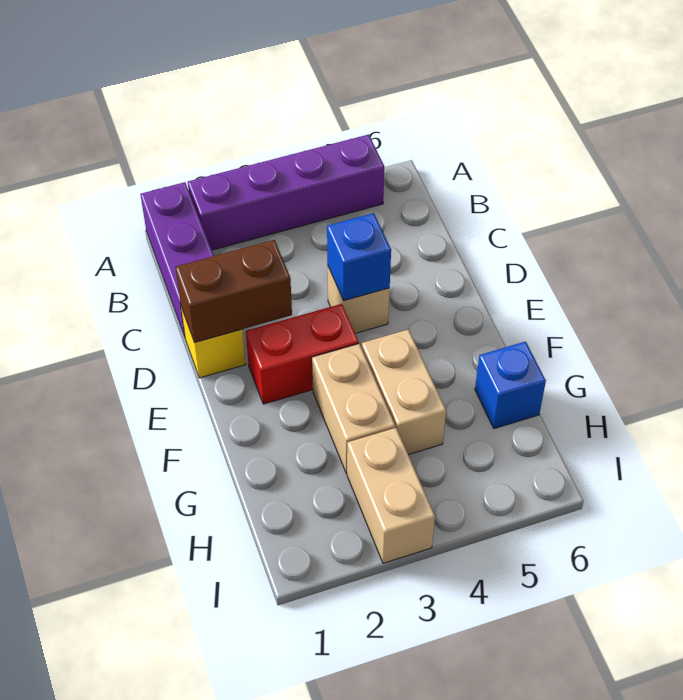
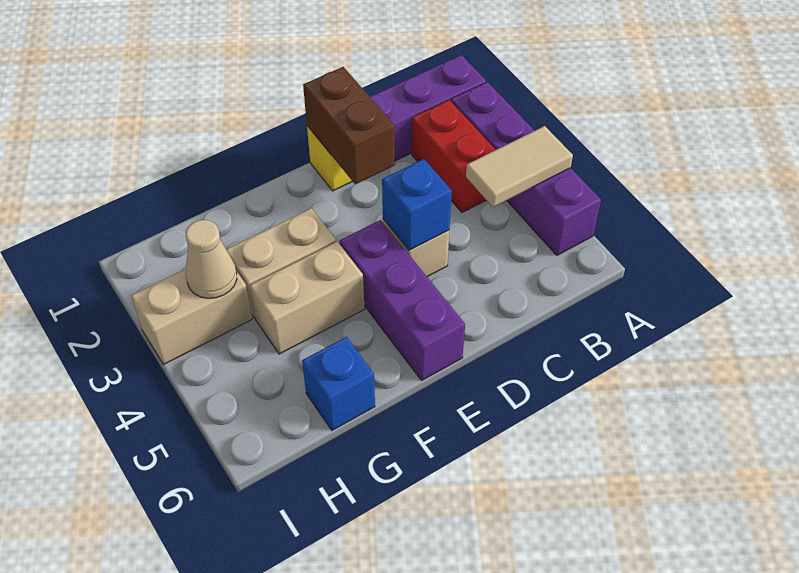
none -> tan tile A4:B4 level 2
red brick E2:E3 level 1 -> red brick B2:B3 level 1
none -> purple brick E4:E6 level 1
none -> tan cone H3 level 2

